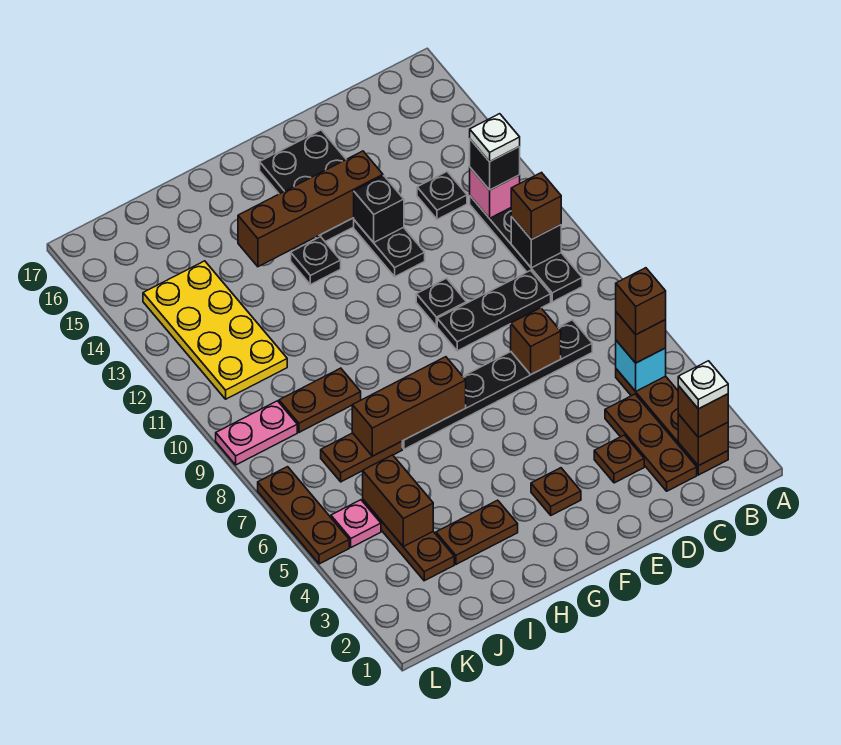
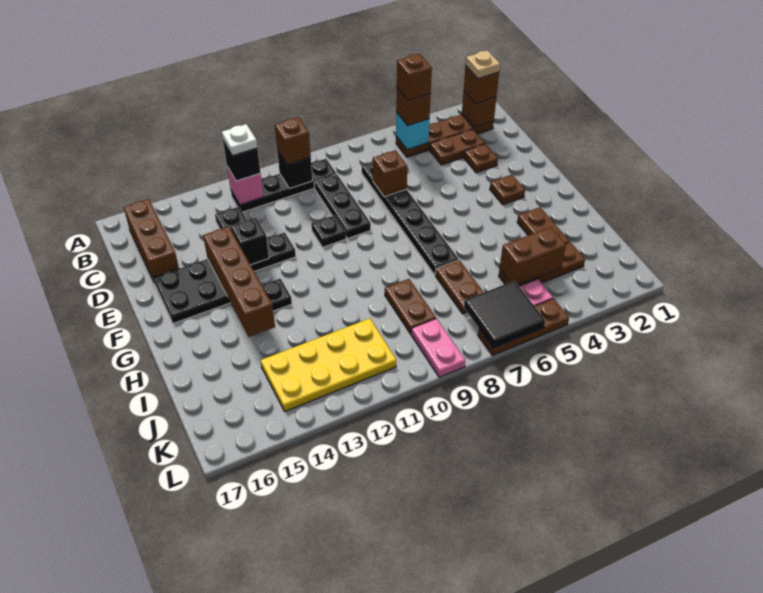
white plate B2 level 4 -> tan plate B2 level 4
brown plate C2:C4 level 1 -> brown plate C3:C4 level 1
brown brick G7:I7 level 2 -> brown brick B16:D16 level 1
none -> black tile K6:L7 level 2

